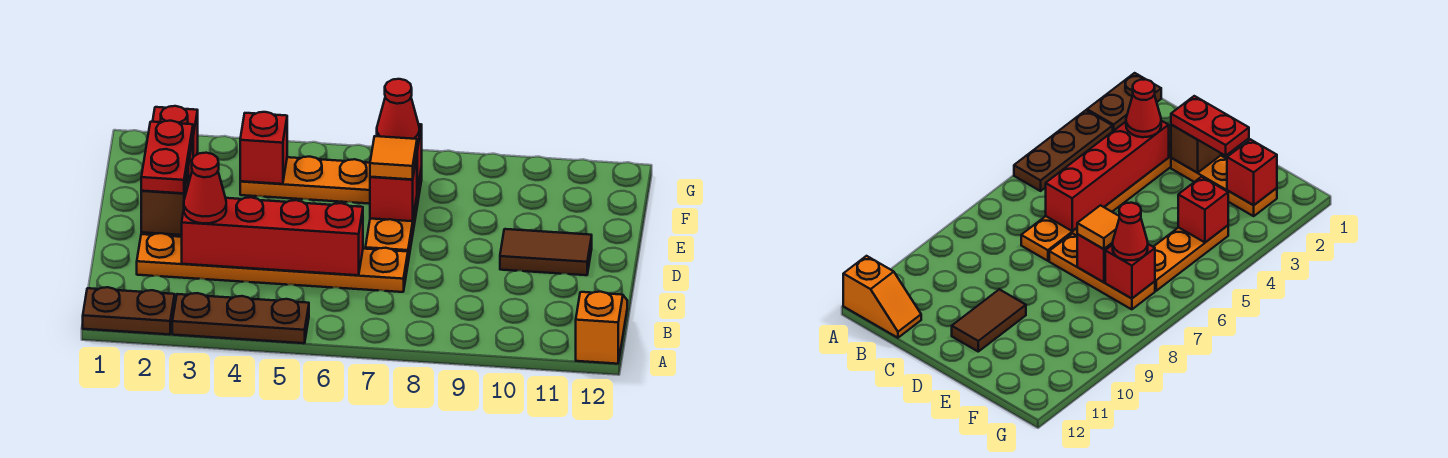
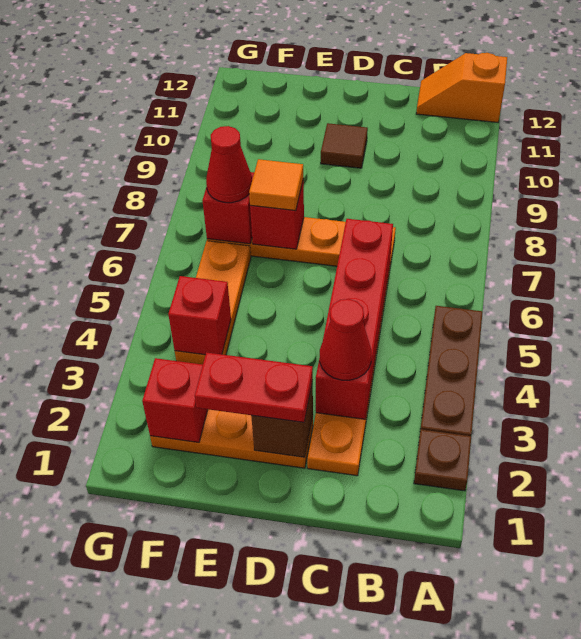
brown plate A1:A2 level 1 -> brown plate A2 level 1
brown tile D10:D11 level 1 -> brown tile D10 level 1

